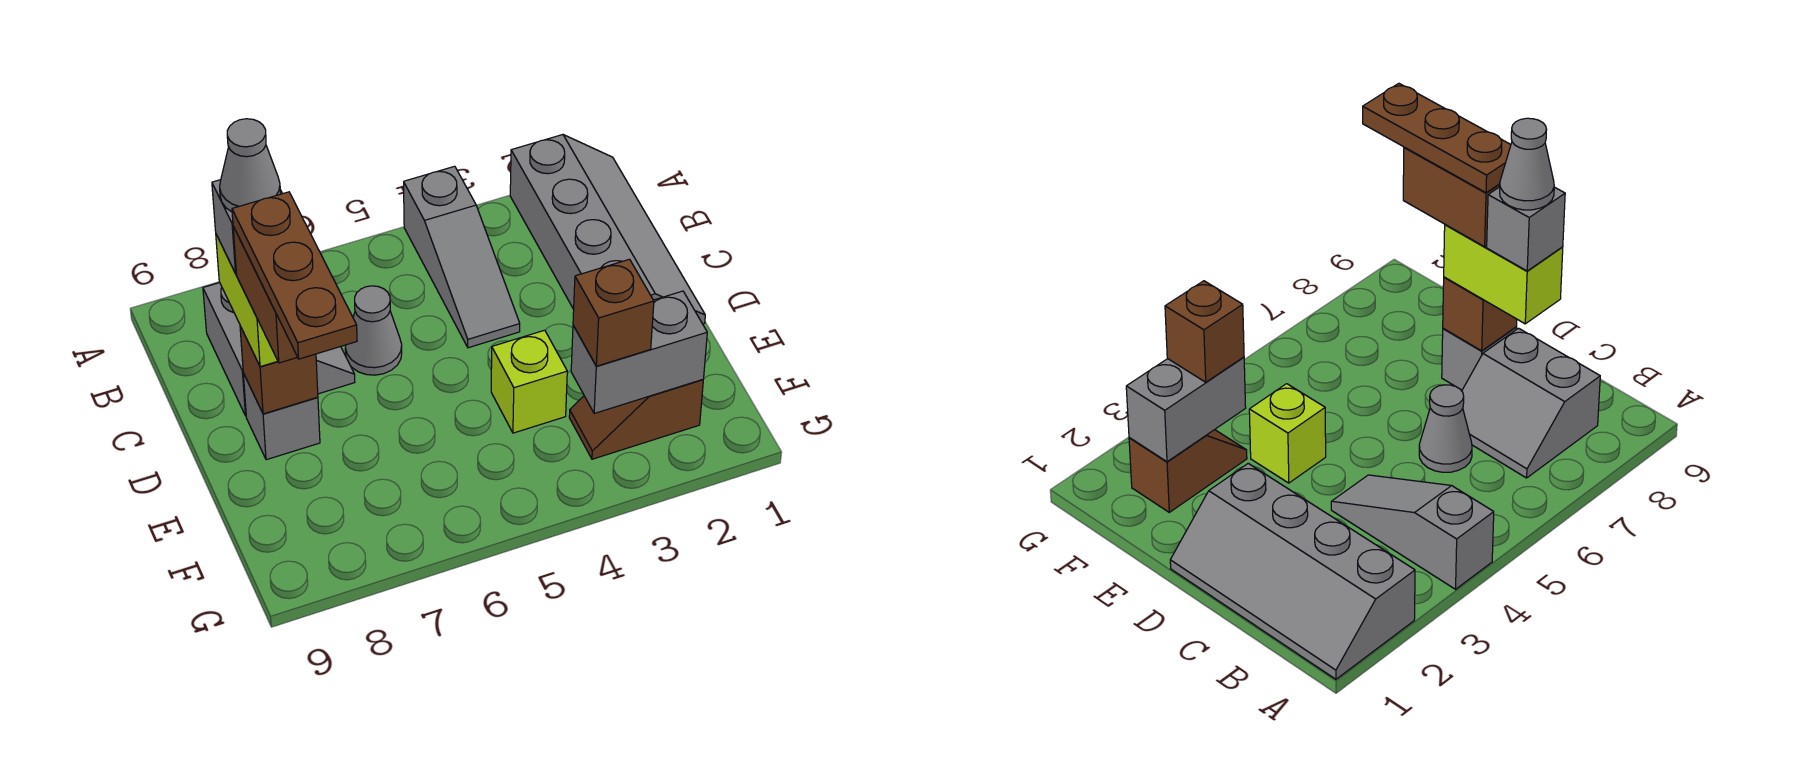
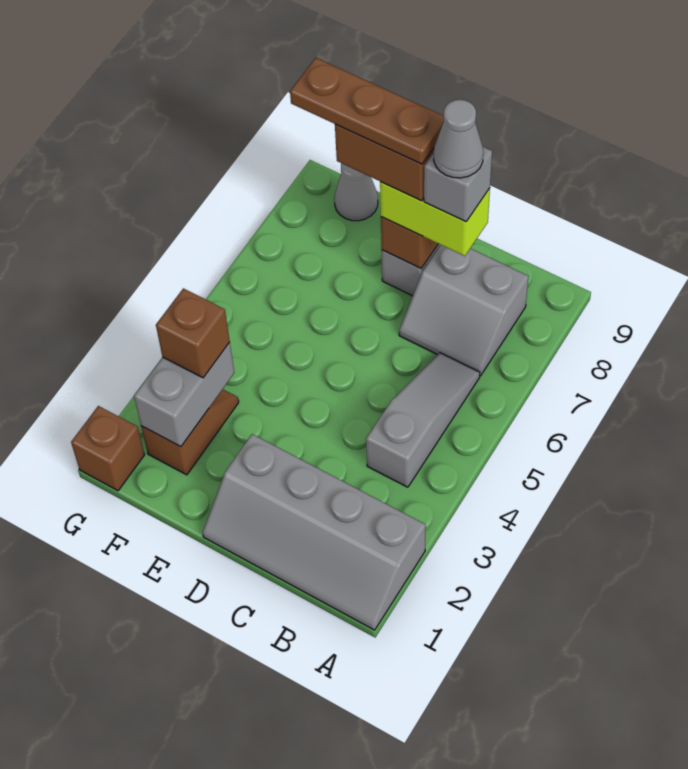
grey slope A4:C4 level 1 top A -> grey slope B4:B6 level 1 top 4
grey cone C6 level 1 -> grey cone F9 level 1
lime brick E4 level 1 -> none
none -> brown brick G1 level 1

